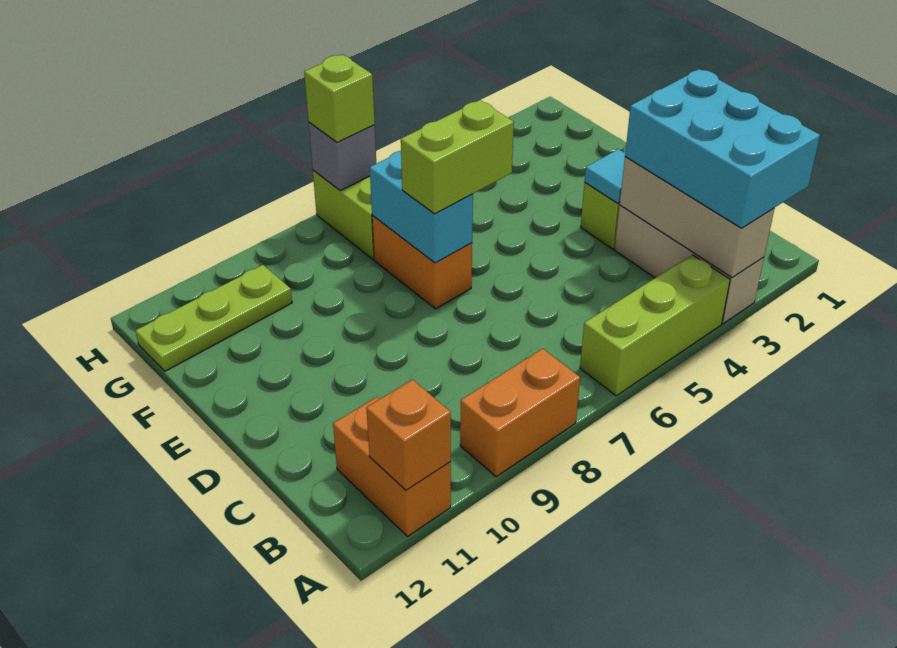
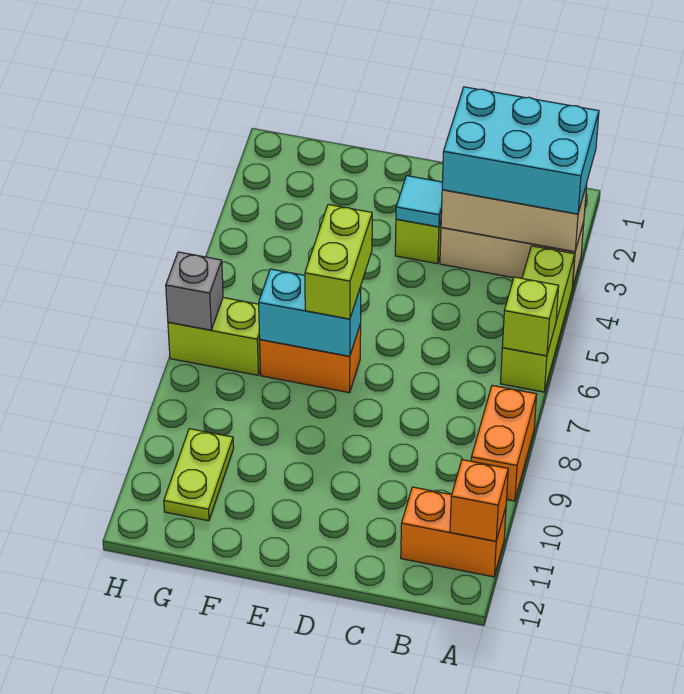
lime plate G10:G12 level 1 -> lime plate G10:G11 level 1
lime brick H7 level 3 -> lime brick A6 level 2

